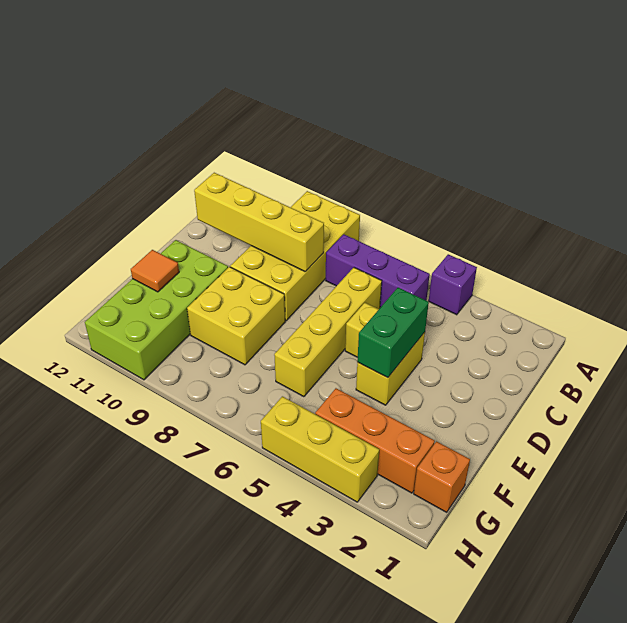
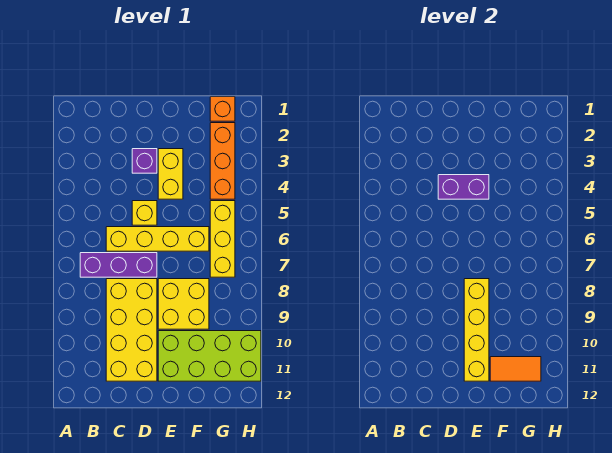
purple brick A4 level 1 -> purple brick D3 level 1
yellow brick A8:D9 level 1 -> yellow brick C8:D11 level 1
purple brick B5:B7 level 1 -> purple brick B7:D7 level 1
yellow brick C8:C11 level 2 -> yellow brick E8:E11 level 2
yellow brick D4:E4 level 1 -> yellow brick E3:E4 level 1
green brick D4:E4 level 2 -> purple brick D4:E4 level 2
orange tile F11 level 2 -> orange tile F11:G11 level 2
yellow brick H3:H5 level 1 -> yellow brick G5:G7 level 1

